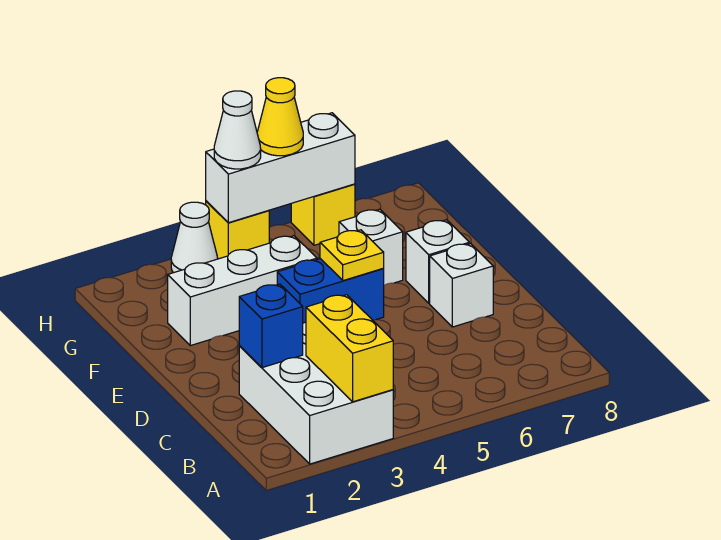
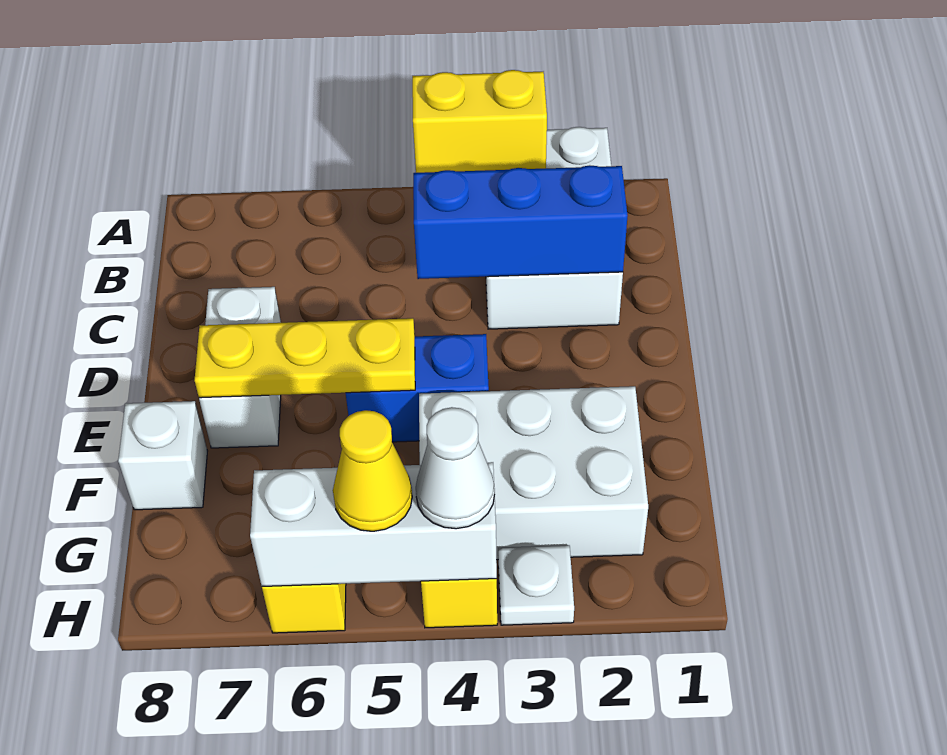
yellow brick A3:B3 level 2 -> yellow brick A3:A4 level 2
blue brick C2 level 2 -> blue brick C2:C4 level 2
yellow plate E5 level 2 -> yellow plate E5:E7 level 2
white brick F2:F4 level 1 -> white brick F2:G4 level 1
white brick F6 level 1 -> white brick F8 level 1
white cone H3 level 1 -> white plate H3 level 1

